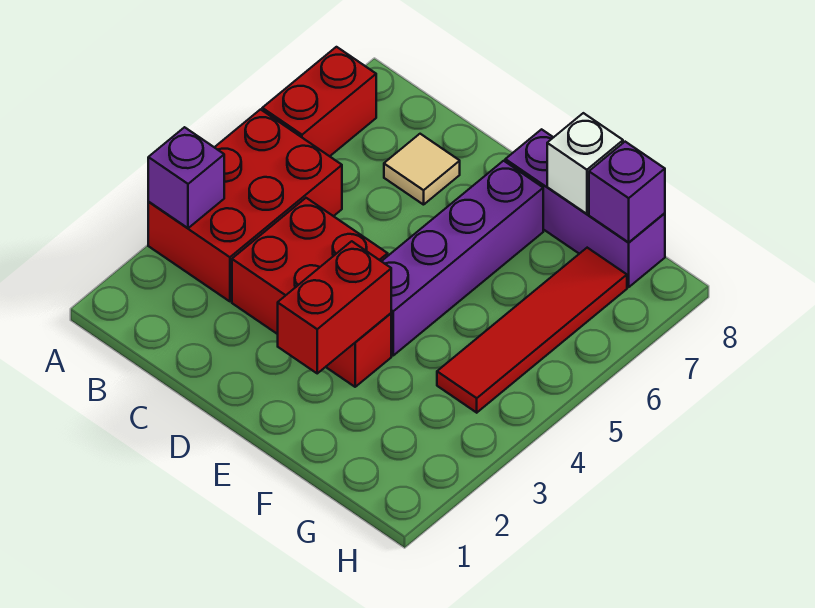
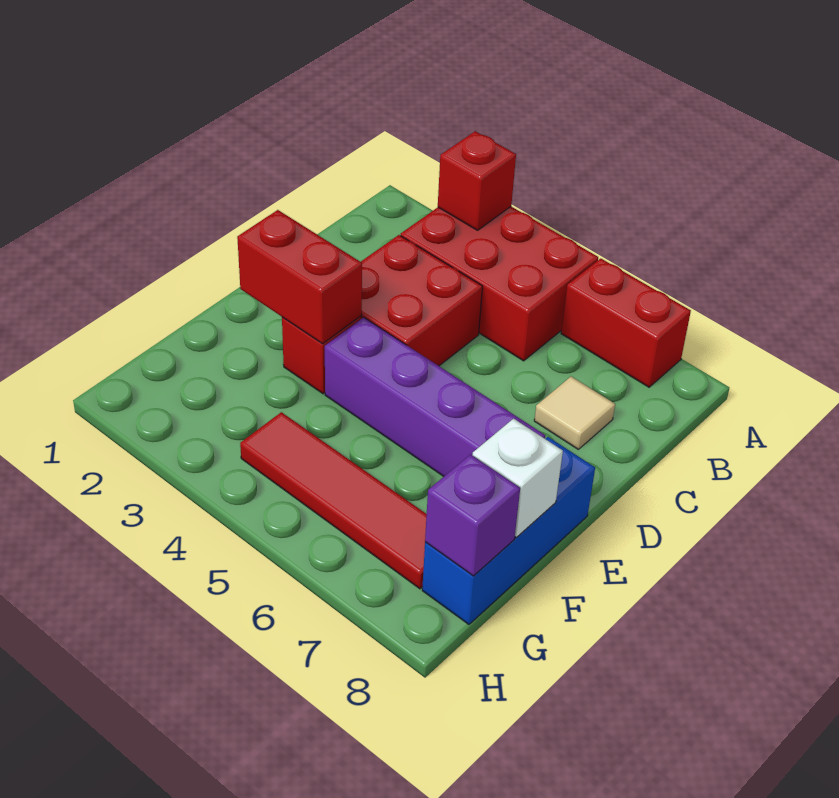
purple brick A3 level 2 -> red brick A3 level 2
purple brick E8:G8 level 1 -> blue brick E8:G8 level 1

